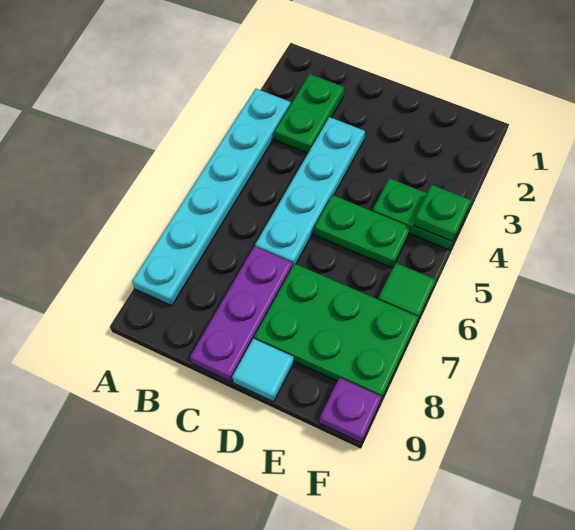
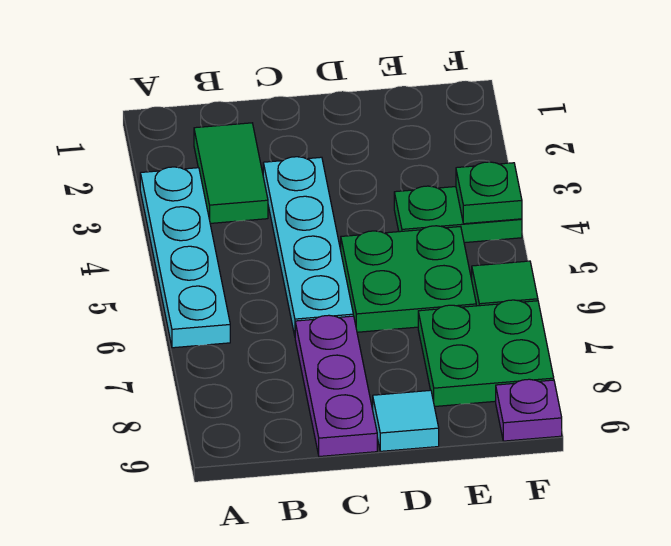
cyan plate A3:A8 level 1 -> cyan plate A3:A6 level 1
green plate B2:B3 level 1 -> green tile B2:B3 level 1
green plate D5:E5 level 1 -> green plate D5:E6 level 1
green plate D7:F8 level 1 -> green plate E7:F8 level 1

